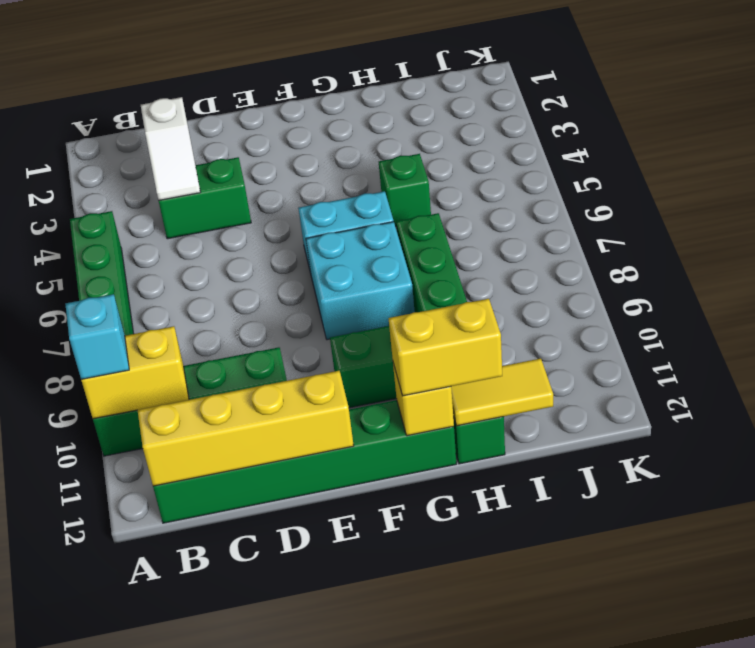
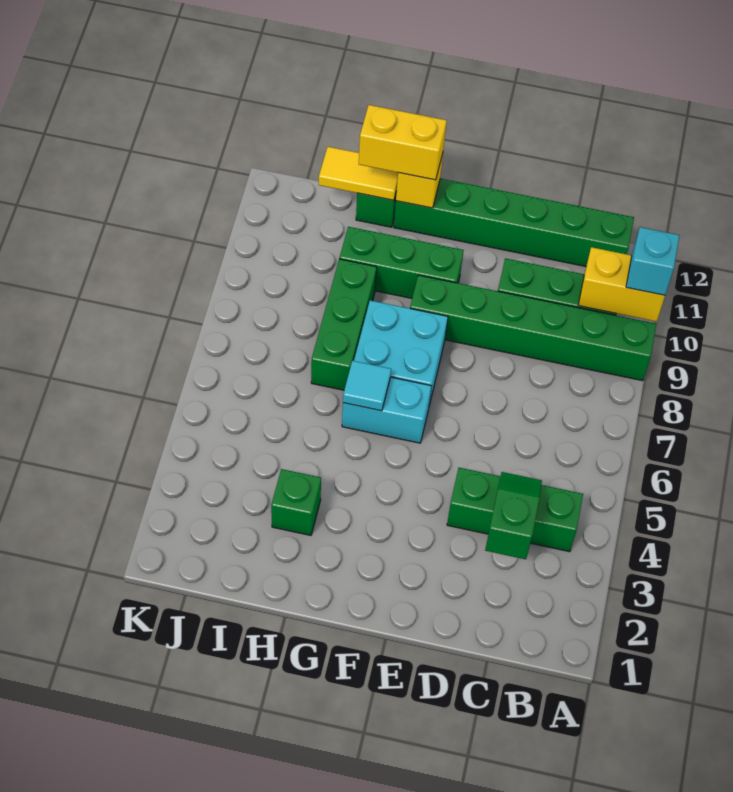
green brick A5:A10 level 1 -> green brick A9:F9 level 1
yellow brick B12:E12 level 2 -> none
white slope C3:C4 level 2 top 3 -> green slope C3:C4 level 2 top 3
green brick C4:D4 level 1 -> green brick B4:D4 level 1
none -> cyan tile G6 level 2
green brick H5 level 1 -> green brick H3 level 1

